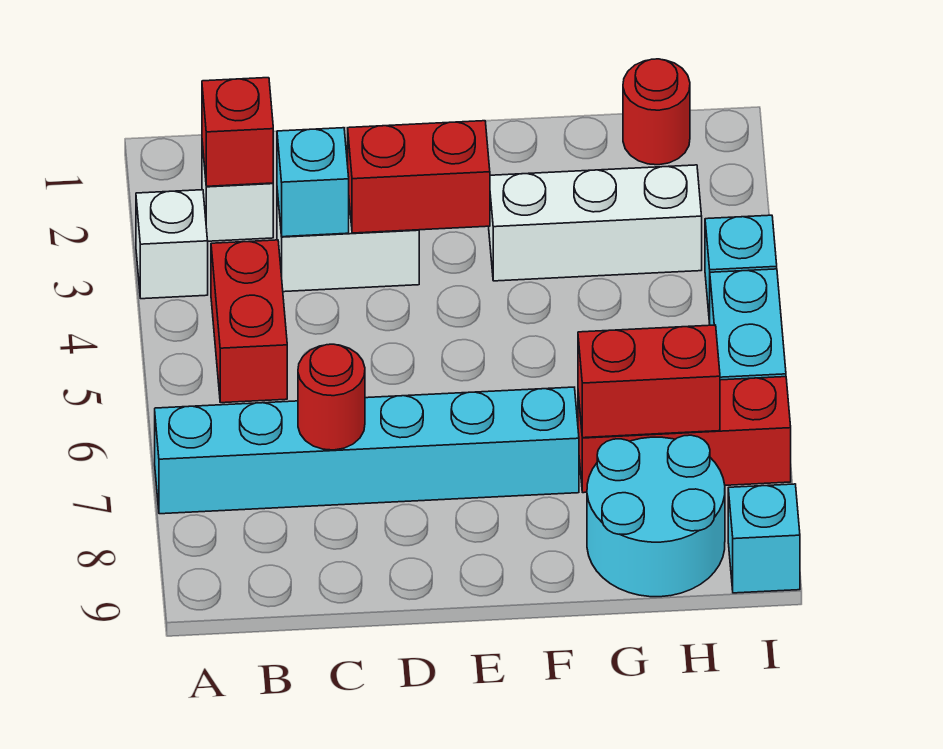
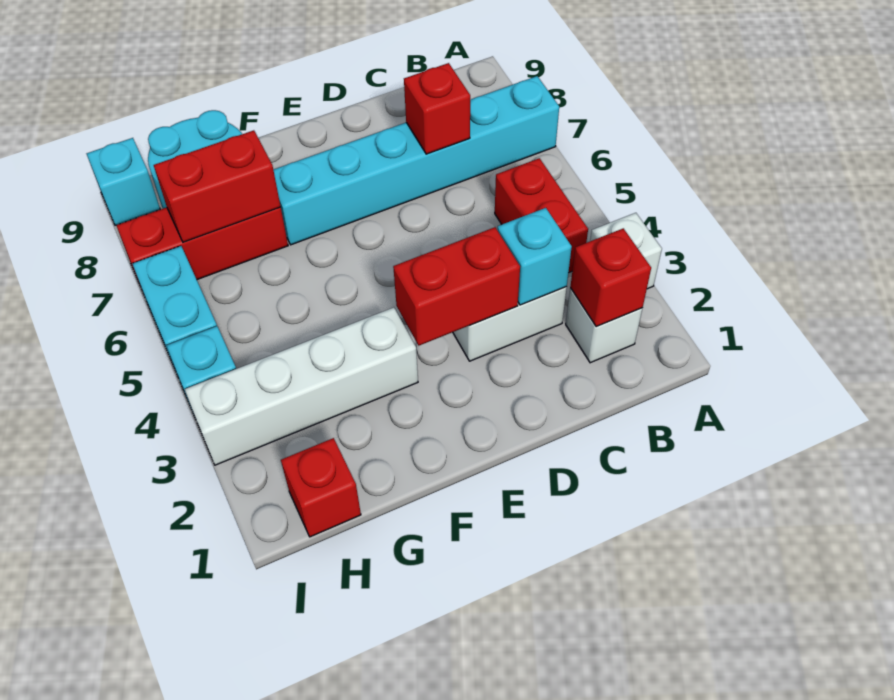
red round brick C7 level 2 -> red brick C7 level 2
white brick F3:H3 level 1 -> white brick F3:I3 level 1
red round brick H1 level 1 -> red brick H1 level 1

